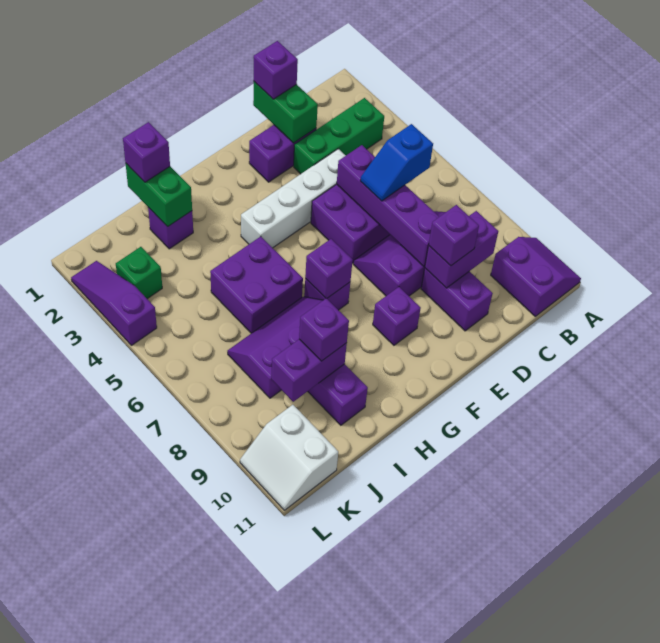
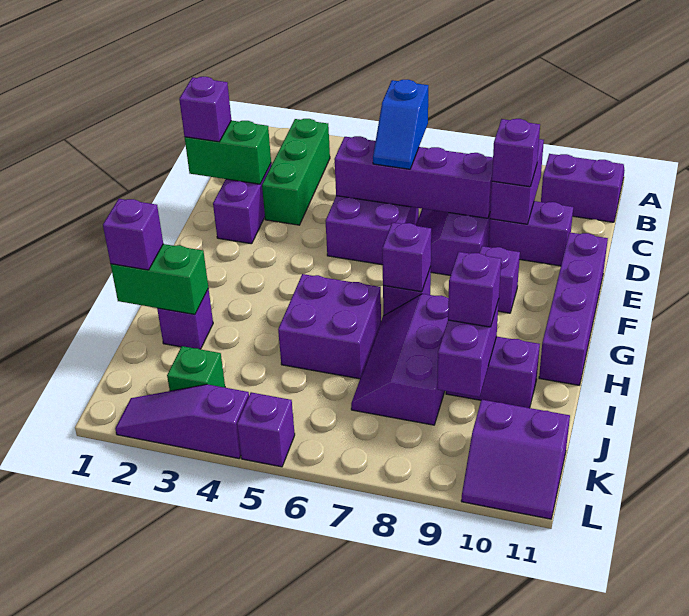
white brick D4:G4 level 1 -> none
none -> purple brick E11:H11 level 1
white slope K10:L11 level 1 top K -> purple slope K10:L11 level 1 top K
none -> purple brick L5 level 1

